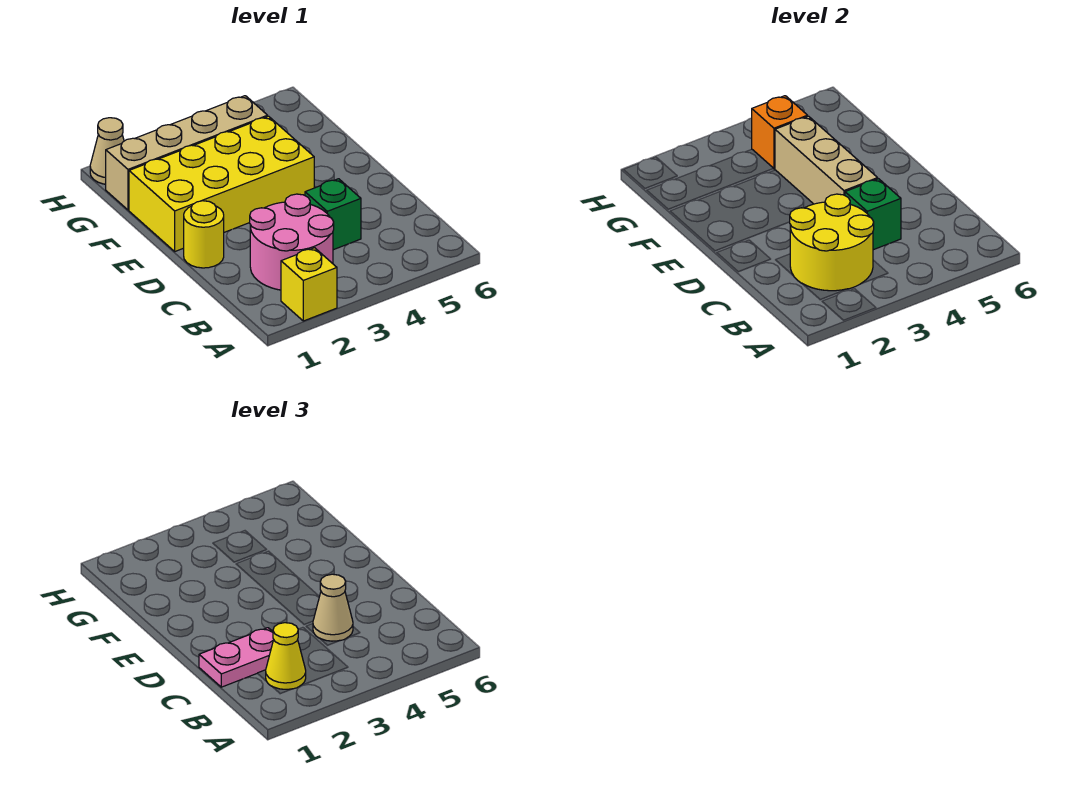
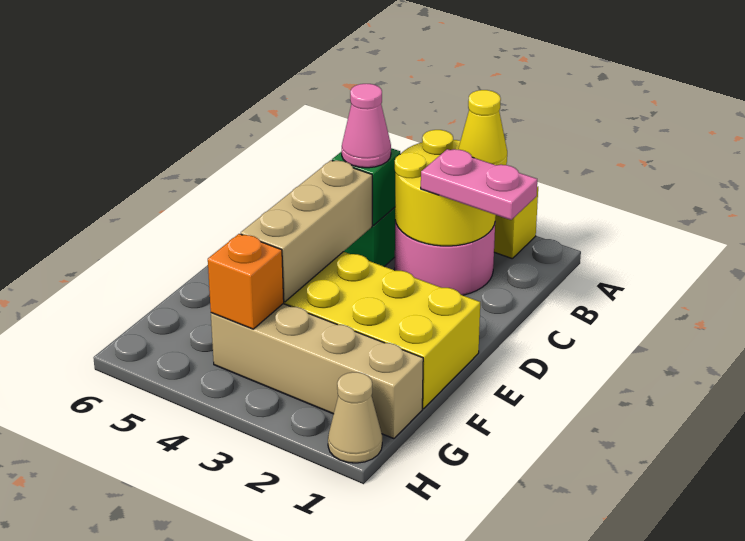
tan cone C4 level 3 -> pink cone C4 level 3
yellow round brick D1 level 1 -> none

